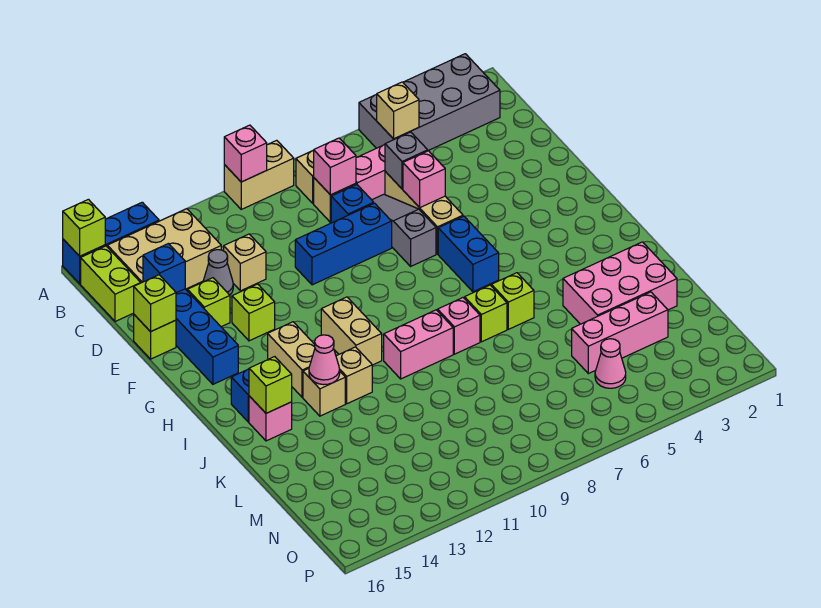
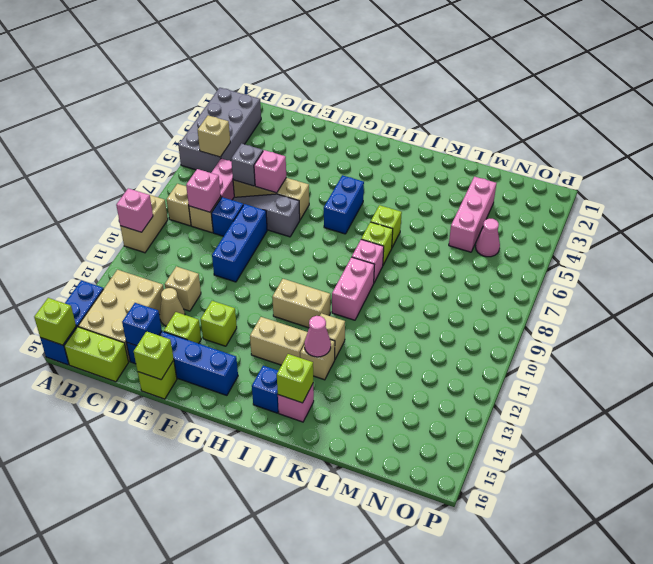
grey cone D13 level 1 -> tan cone D13 level 1
blue brick G6:H6 level 1 -> blue brick H5:H6 level 1
pink brick K2:L4 level 1 -> none

